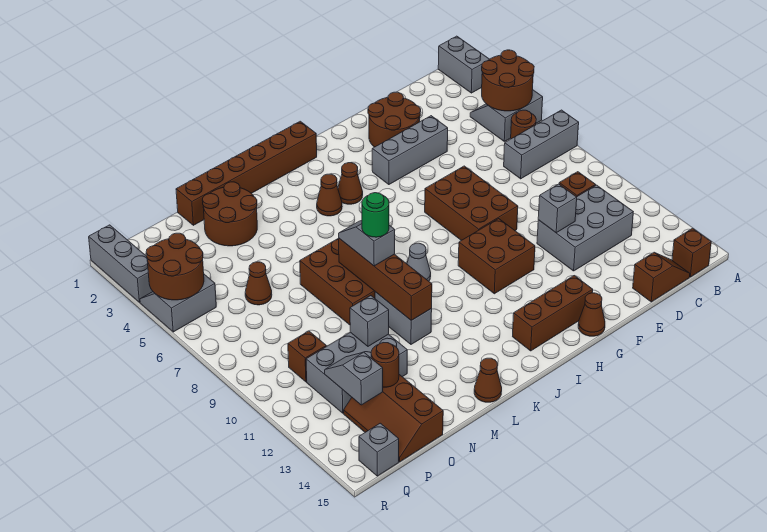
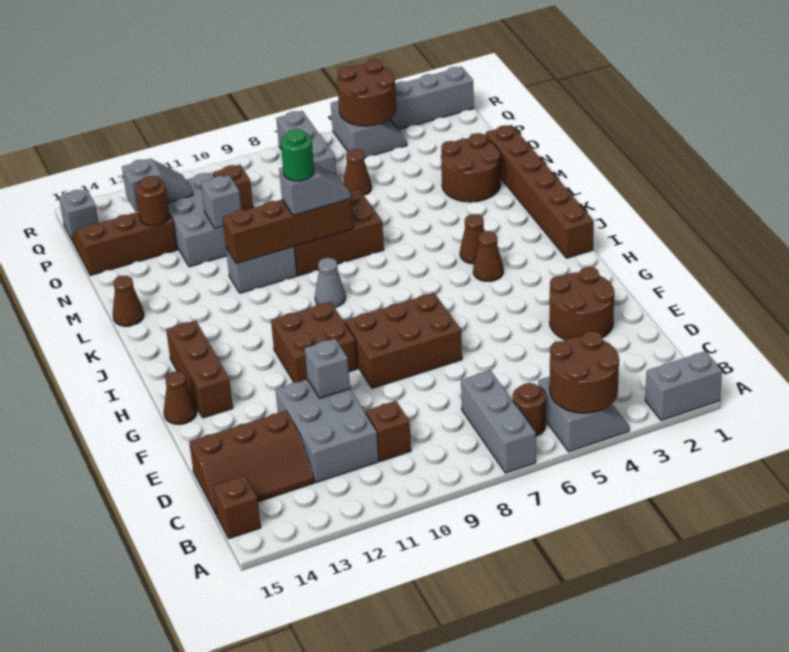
brown slope C15:D15 level 1 top D -> brown slope C13:D15 level 1 top D
grey brick E4:G4 level 1 -> grey brick P7:R7 level 1

